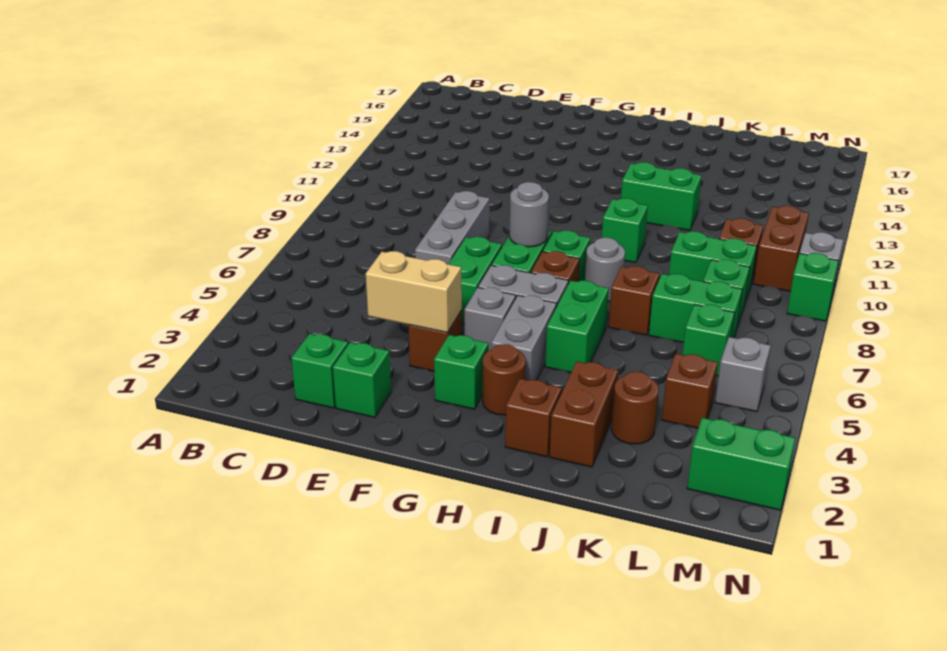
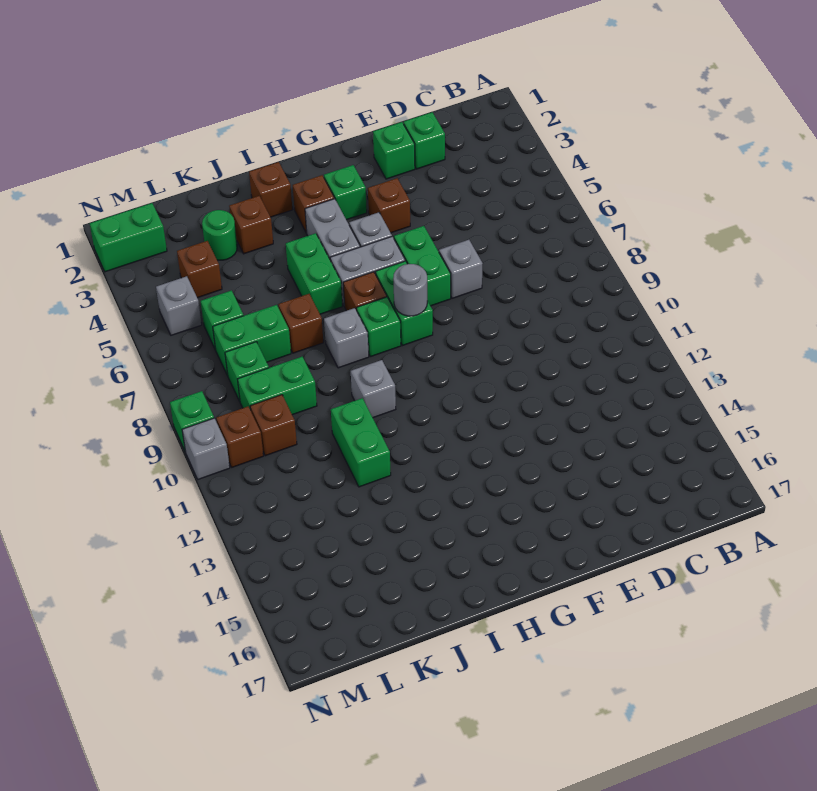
tan brick E4:F4 level 2 -> none
grey brick E7:E9 level 1 -> grey brick E7 level 1
brown round brick H3 level 1 -> brown brick H3 level 1
grey round brick I8 level 1 -> grey brick I8 level 1
green brick I10 level 1 -> grey brick I10 level 1
green brick I12:J12 level 1 -> green brick J11:J12 level 1
brown brick J2:J3 level 1 -> brown brick J3 level 1
brown round brick K3 level 1 -> green round brick K3 level 1
brown brick M10:M11 level 1 -> brown brick M10 level 1

